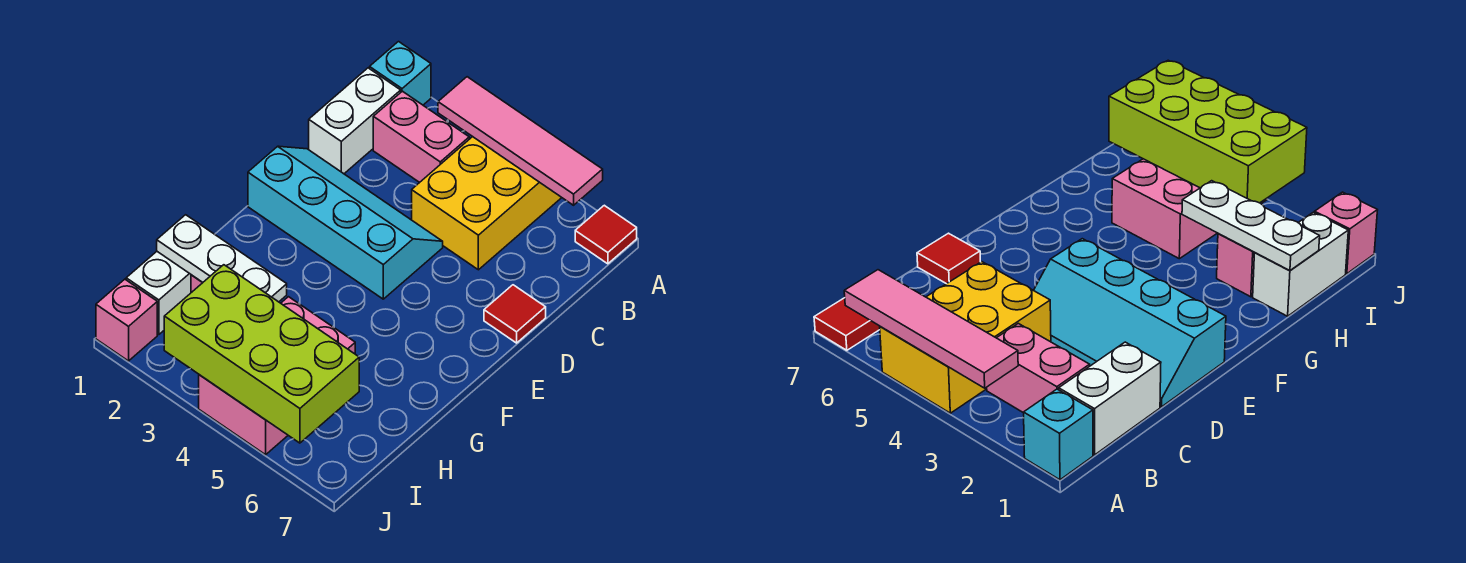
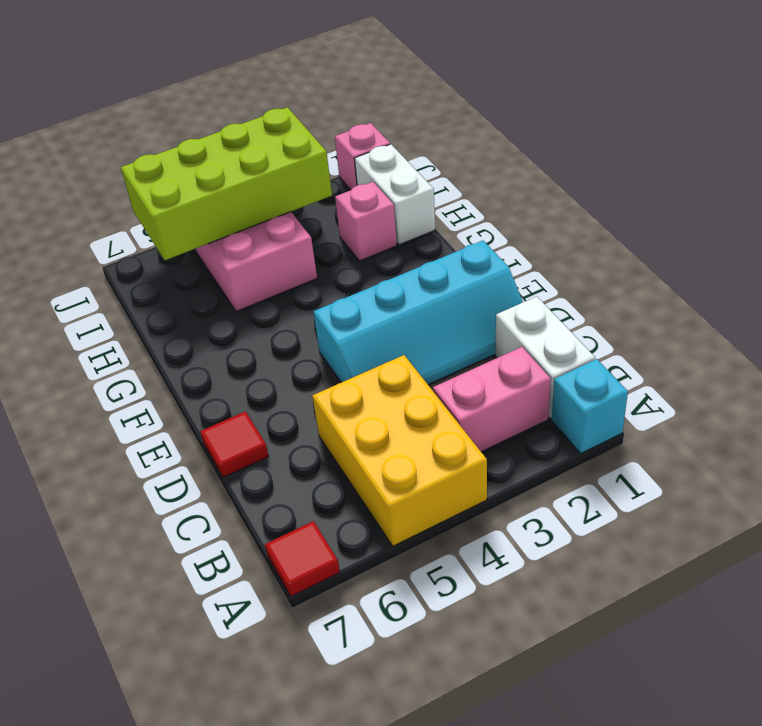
pink tile A3:A6 level 2 -> none
white plate H1:H3 level 2 -> none

